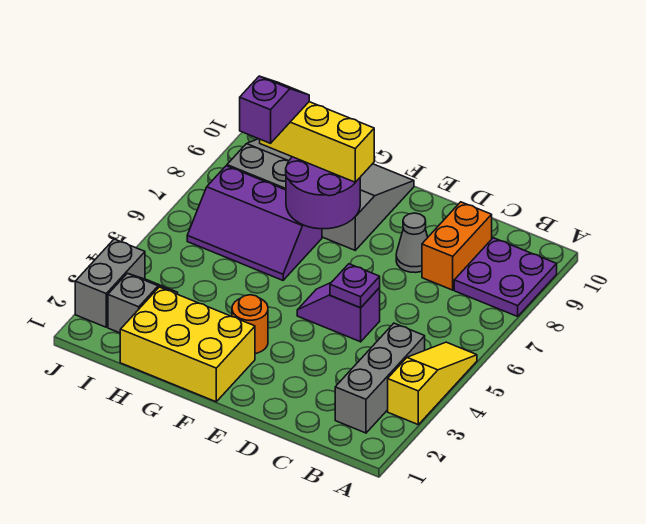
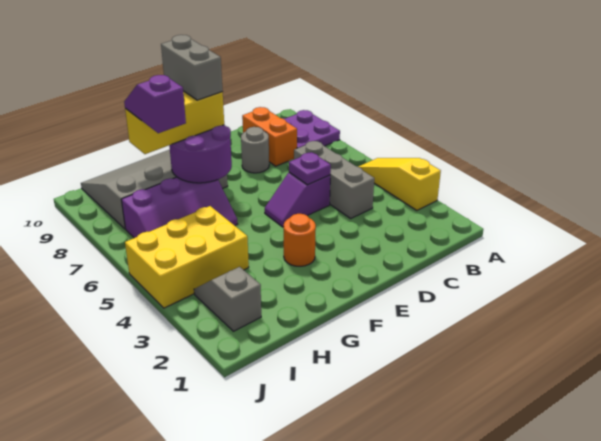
grey brick B2:B4 level 1 -> grey brick C4:C6 level 1
grey cone D8 level 1 -> grey round brick D8 level 1
yellow brick F1:H2 level 1 -> yellow brick H4:J5 level 1
grey brick J2:J3 level 1 -> grey brick F8:F9 level 4

